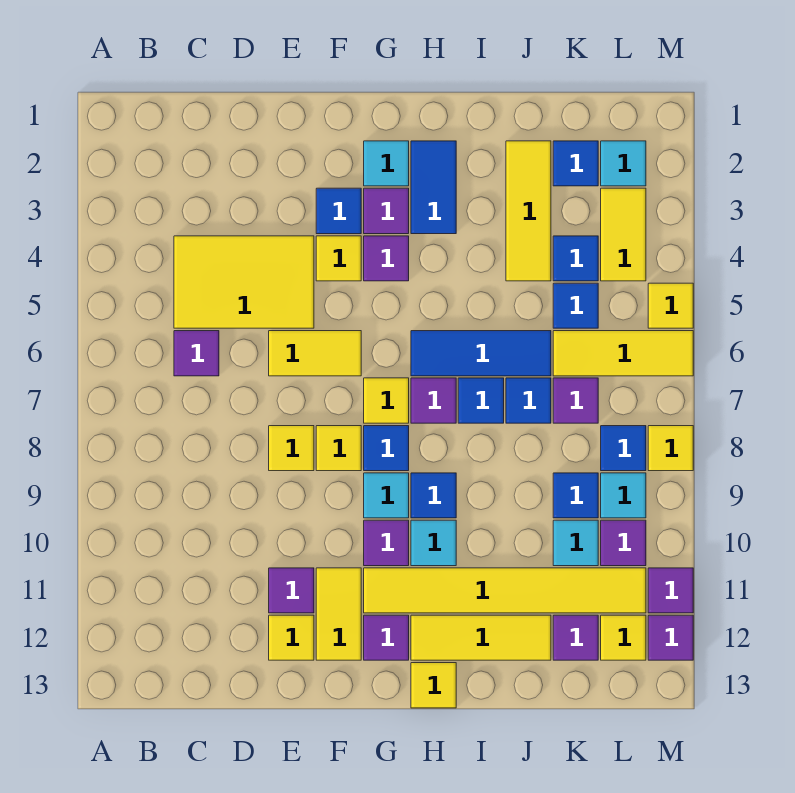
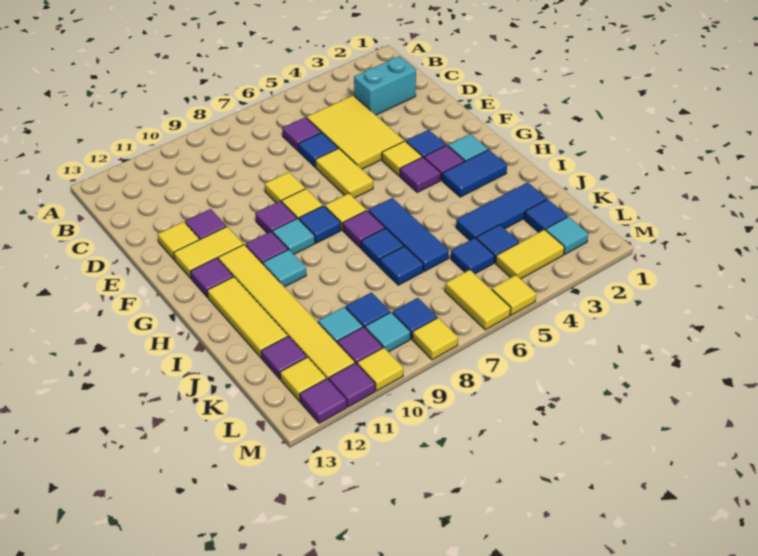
none -> cyan brick C2:C3 level 1
blue tile H9 level 1 -> blue tile D6 level 1
yellow tile H13 level 1 -> yellow tile M10 level 1
yellow tile J2:J4 level 1 -> blue tile J2:J4 level 1
yellow tile K6:M6 level 1 -> yellow tile L6:M6 level 1
purple tile K7 level 1 -> purple tile F9 level 1

